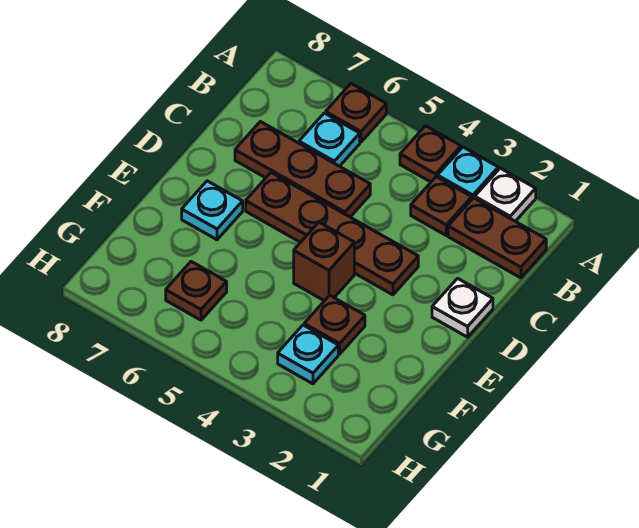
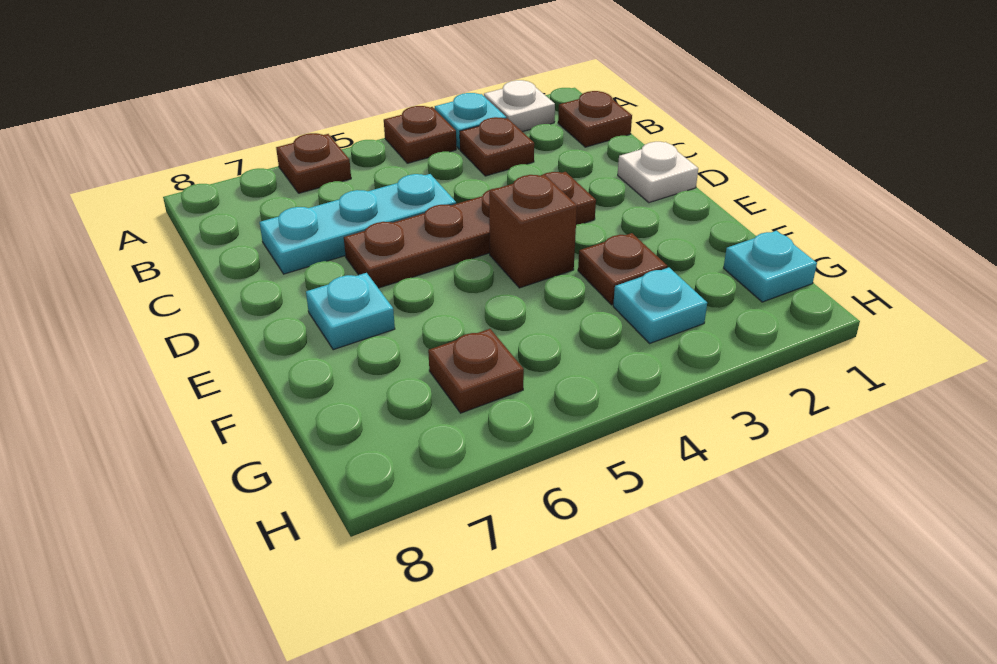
brown plate B1:B2 level 1 -> brown plate B1 level 1
cyan plate B6 level 1 -> cyan plate G1 level 1
brown plate C5:C7 level 1 -> cyan plate C5:C7 level 1

